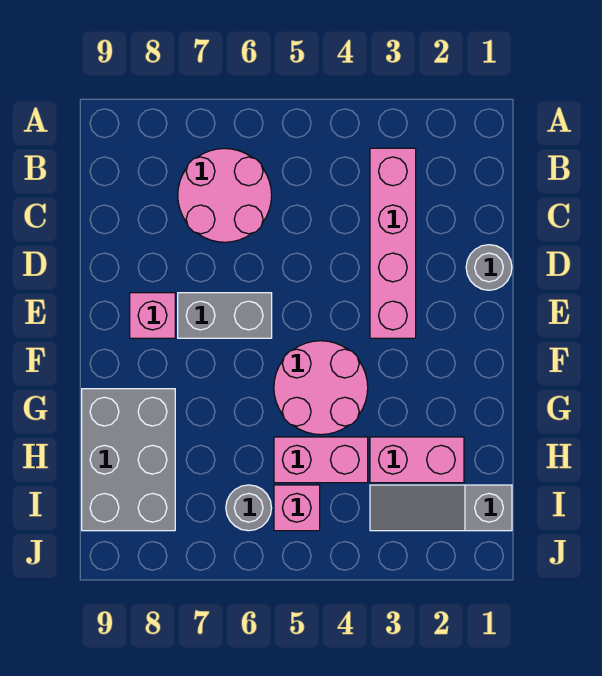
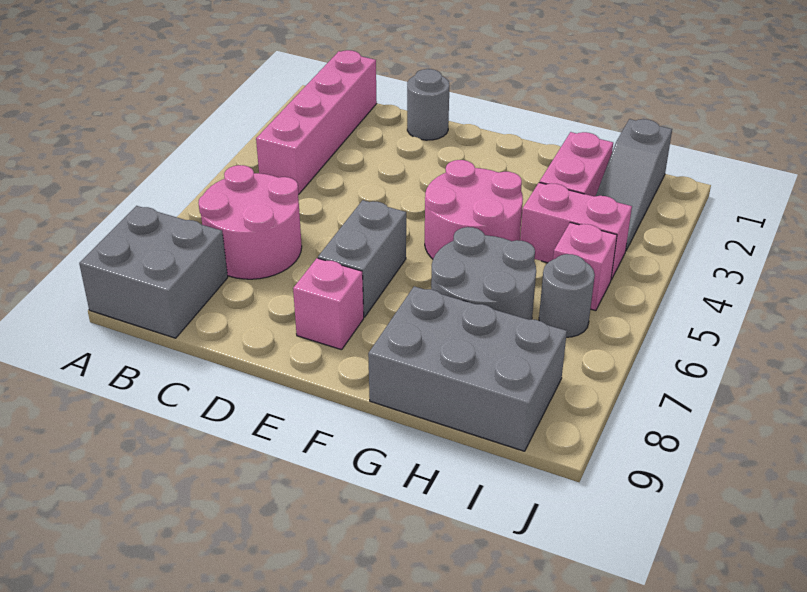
none -> grey brick A8:B9 level 1
pink brick B3:E3 level 1 -> pink brick B1:B4 level 1
none -> grey round brick G6:H7 level 1
pink brick H4:H5 level 1 -> pink brick H4:I4 level 1

